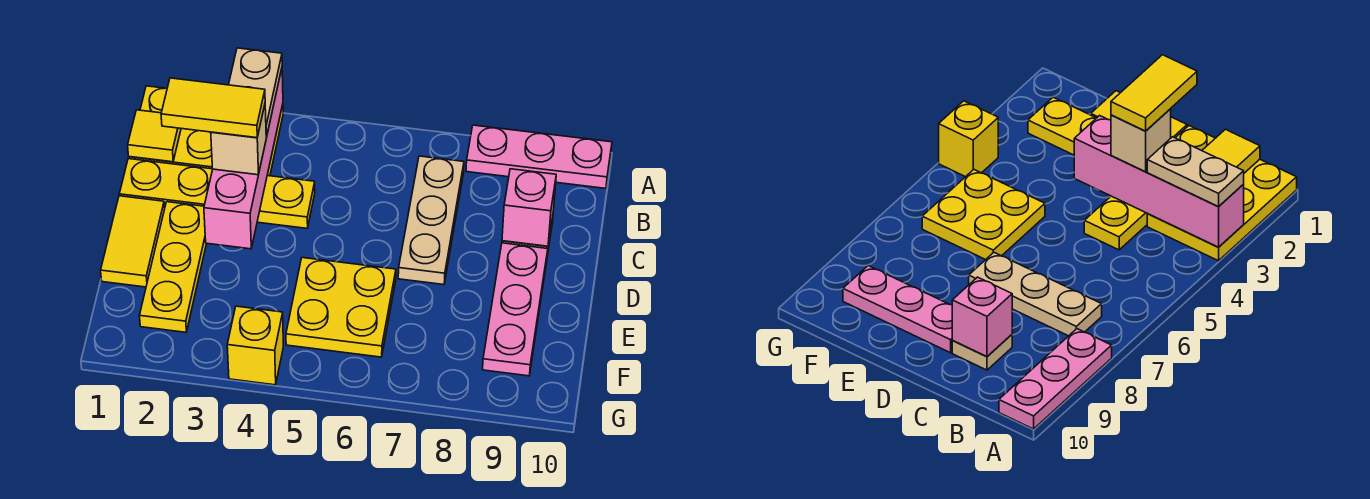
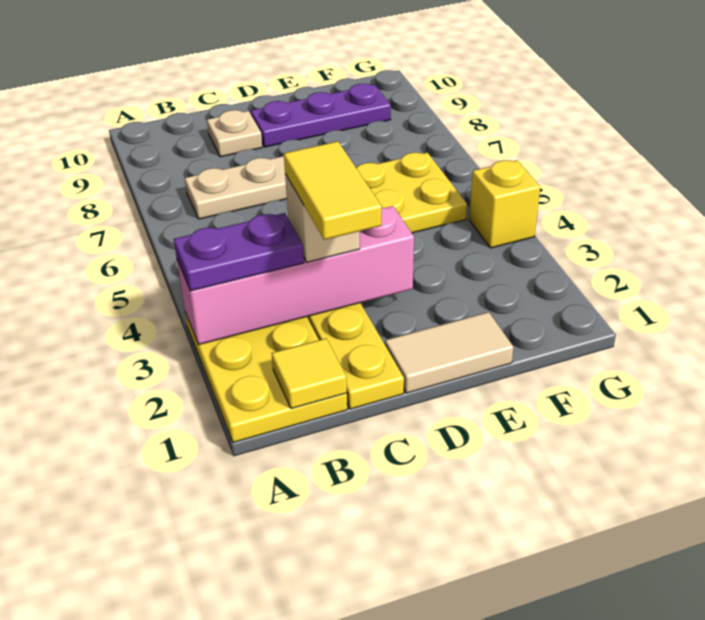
tan plate A3:B3 level 3 -> purple plate A3:B3 level 3
pink plate A8:A10 level 1 -> none
pink brick C9 level 2 -> none
yellow tile D1:E1 level 1 -> tan tile D1:E1 level 1
yellow plate D2:F2 level 1 -> none
pink plate D9:F9 level 1 -> purple plate D9:F9 level 1

